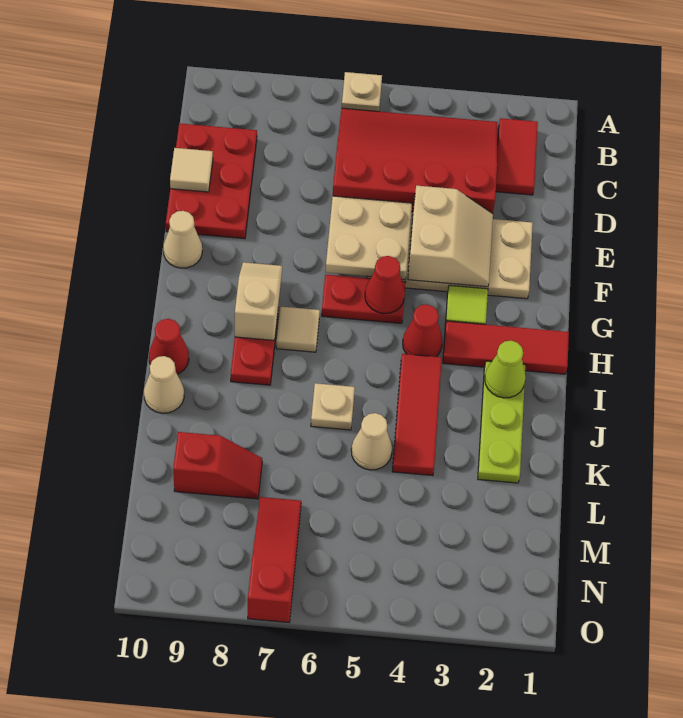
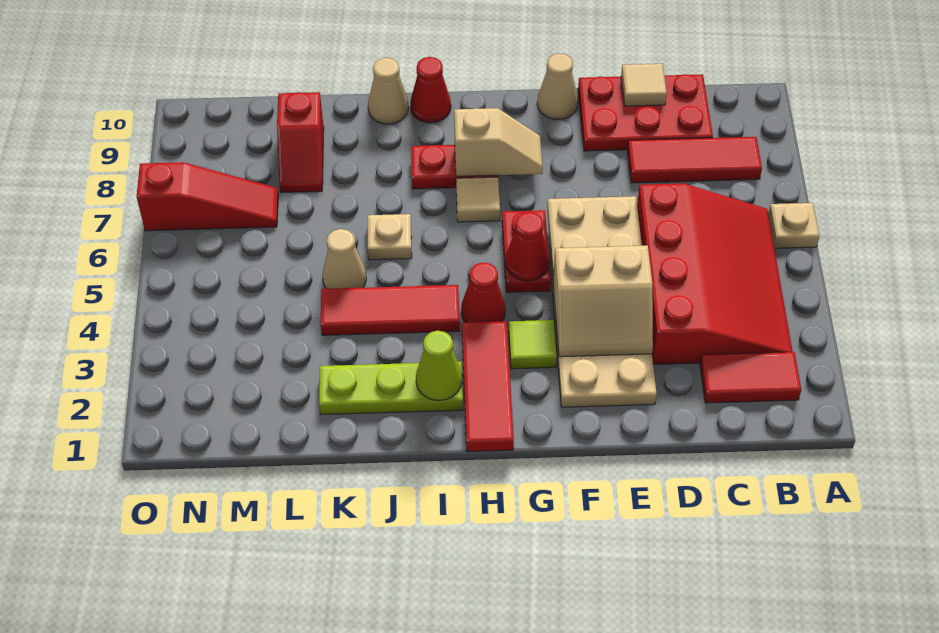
none -> red tile B8:D8 level 1

